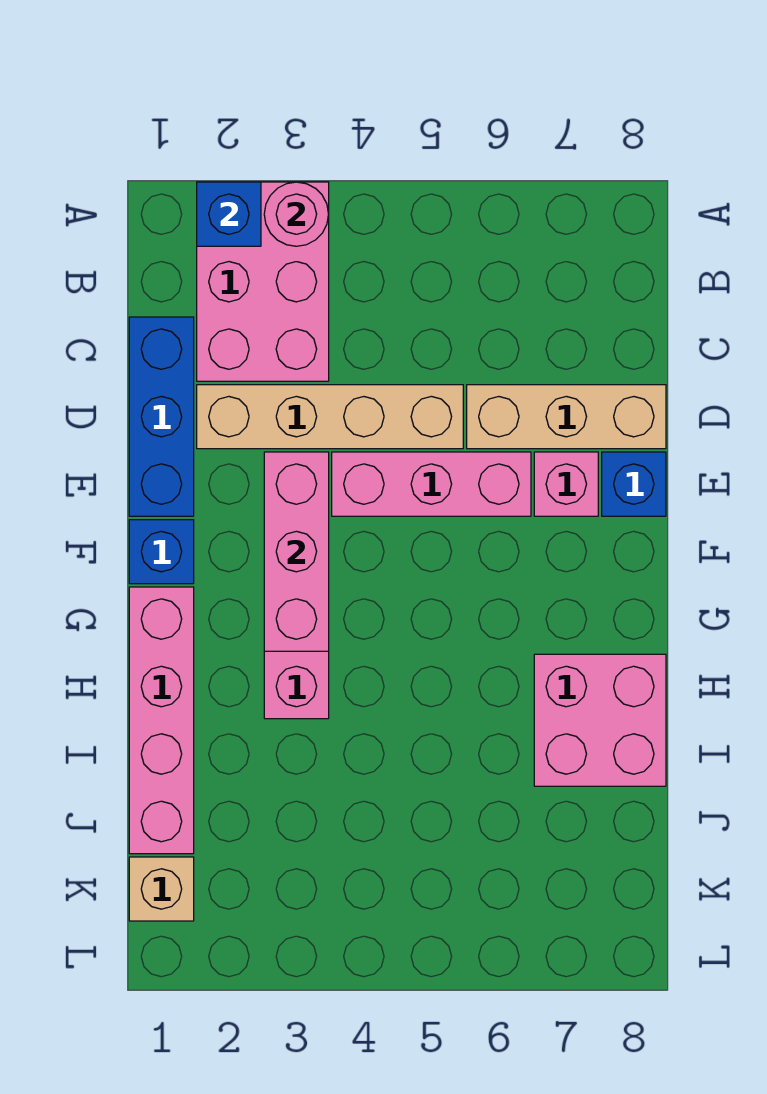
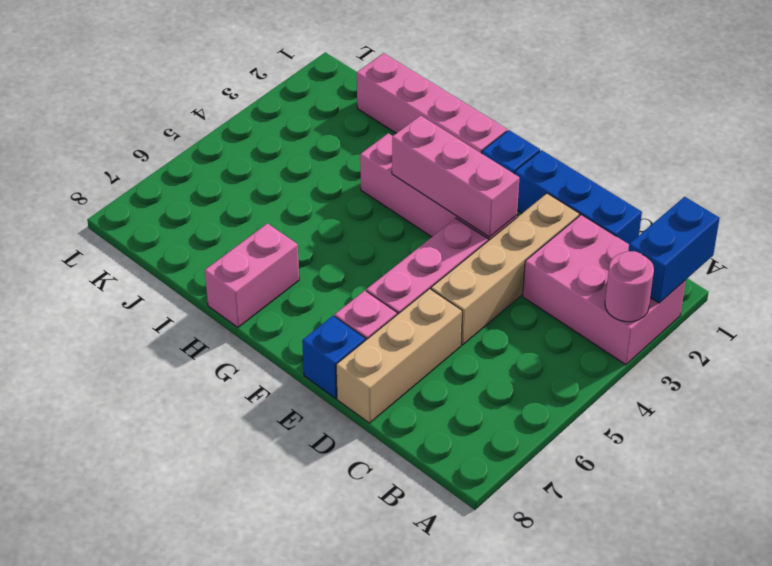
blue brick A2 level 2 -> blue brick A1:A2 level 2
pink brick H7:I8 level 1 -> pink brick H7:H8 level 1
tan brick K1 level 1 -> none

